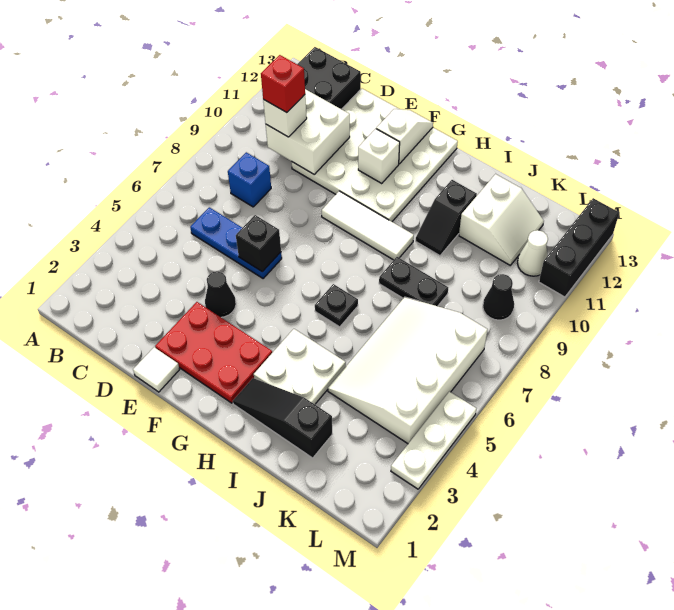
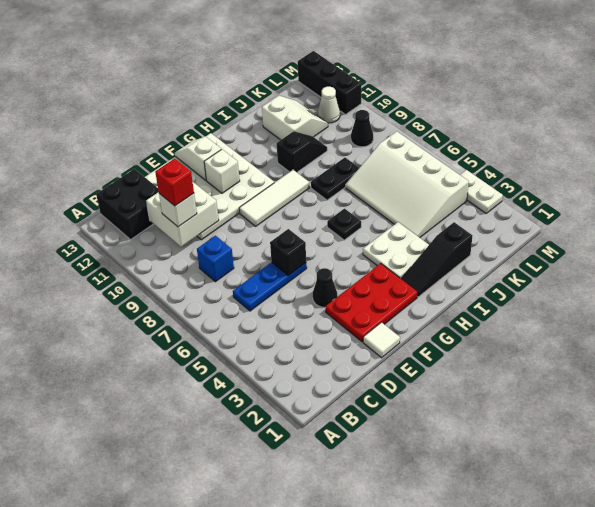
black slope I10:I11 level 1 top 11 -> black slope I10:J10 level 1 top I
white plate M3:M5 level 1 -> white plate M3:M4 level 1

